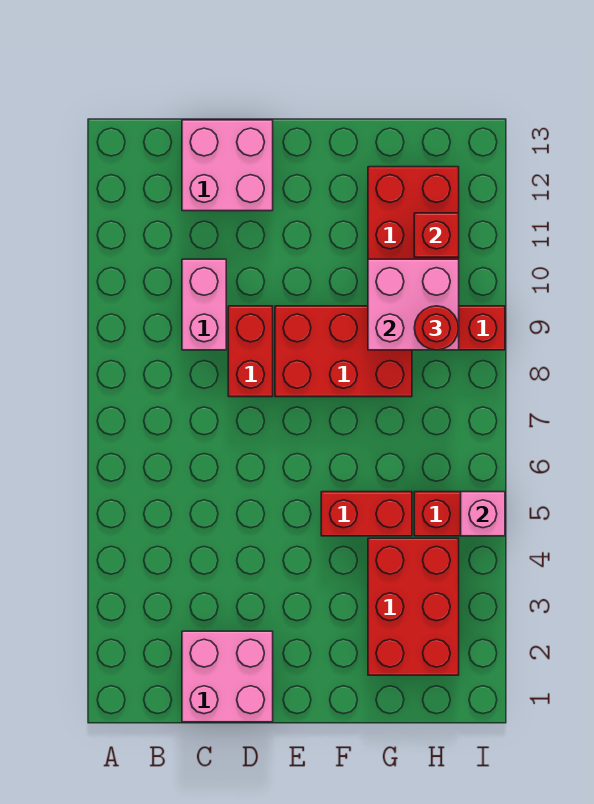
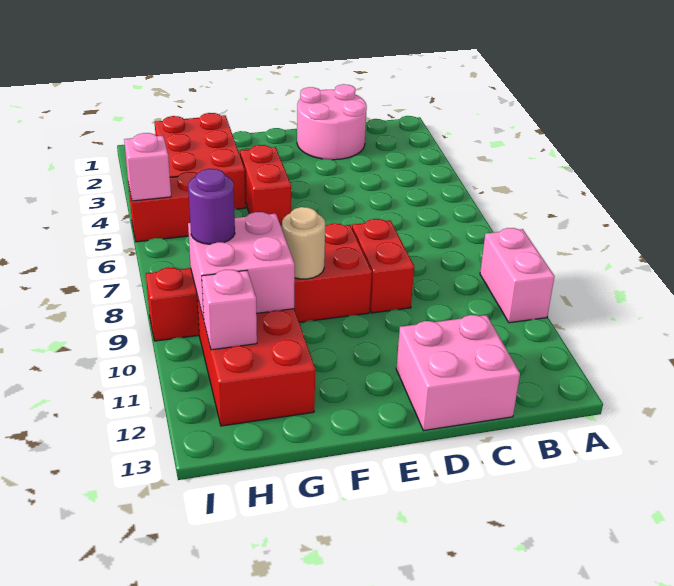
pink brick C1:D2 level 1 -> pink round brick C1:D2 level 1
pink brick C9:C10 level 1 -> pink brick A9:A10 level 1
red brick F5:G5 level 1 -> red brick F4:F5 level 1
none -> tan round brick F9 level 2
red round brick H9 level 3 -> purple round brick H9 level 3
red brick H11 level 2 -> pink brick H11 level 2

